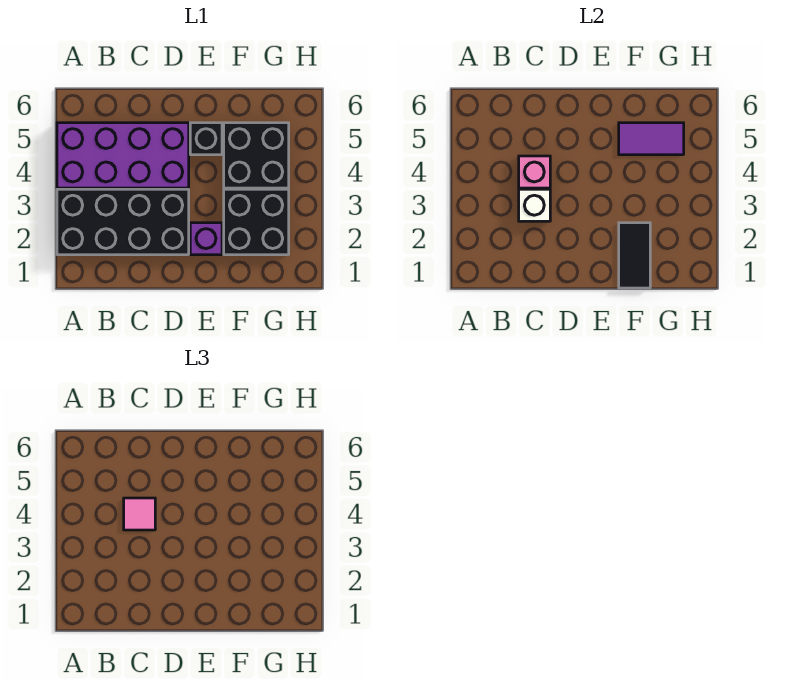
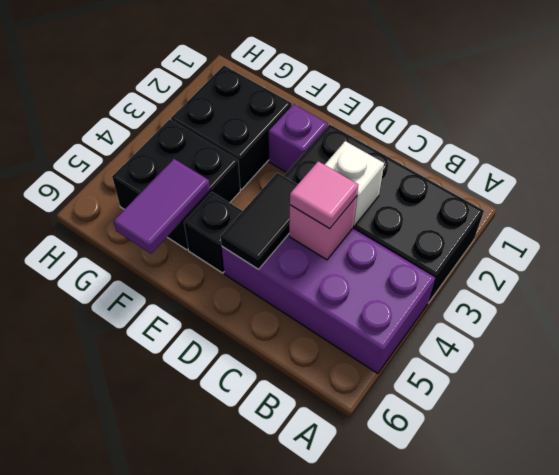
black tile F1:F2 level 2 -> black tile D4:D5 level 2
purple tile F5:G5 level 2 -> purple tile F5:F6 level 2

